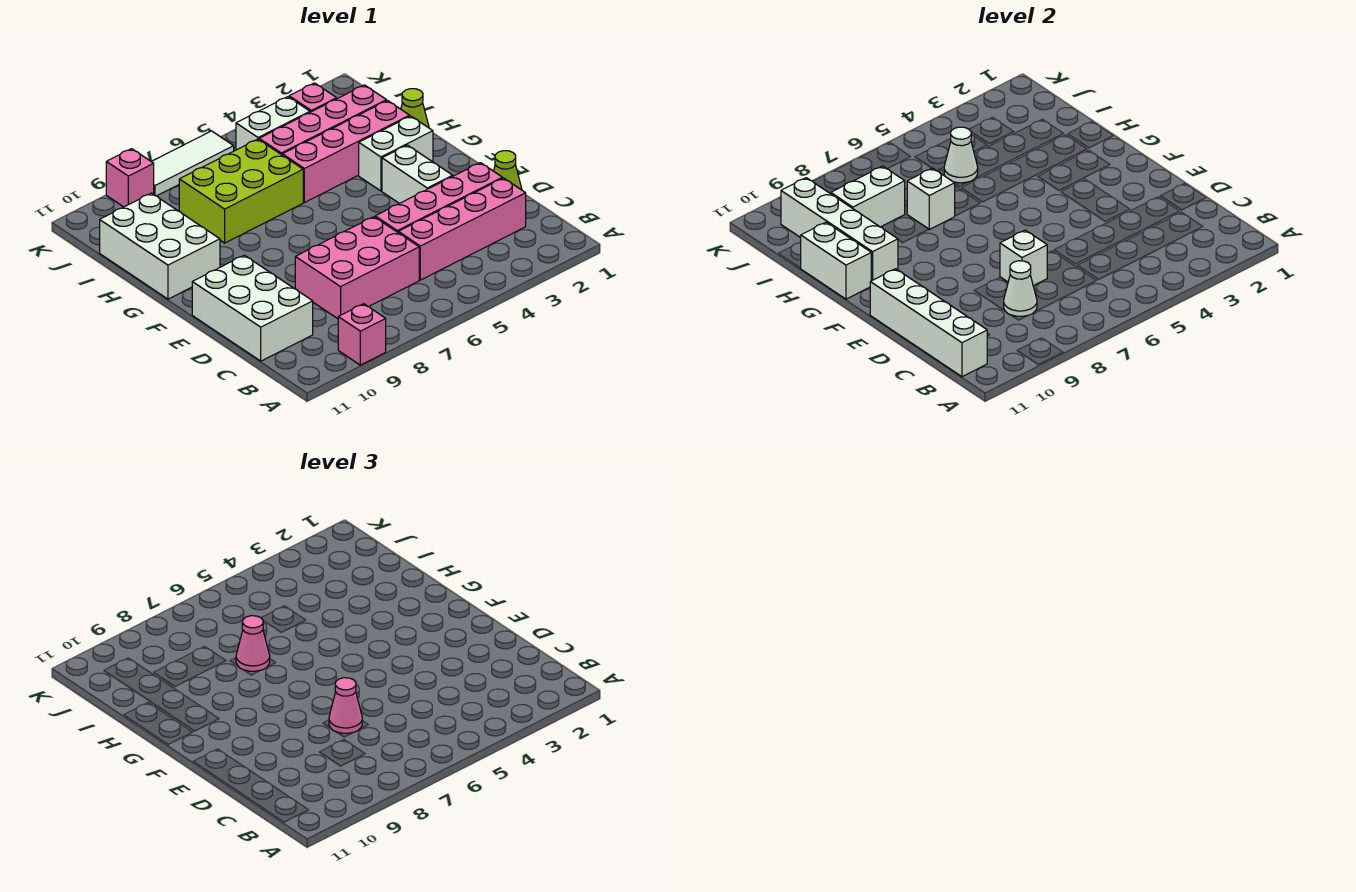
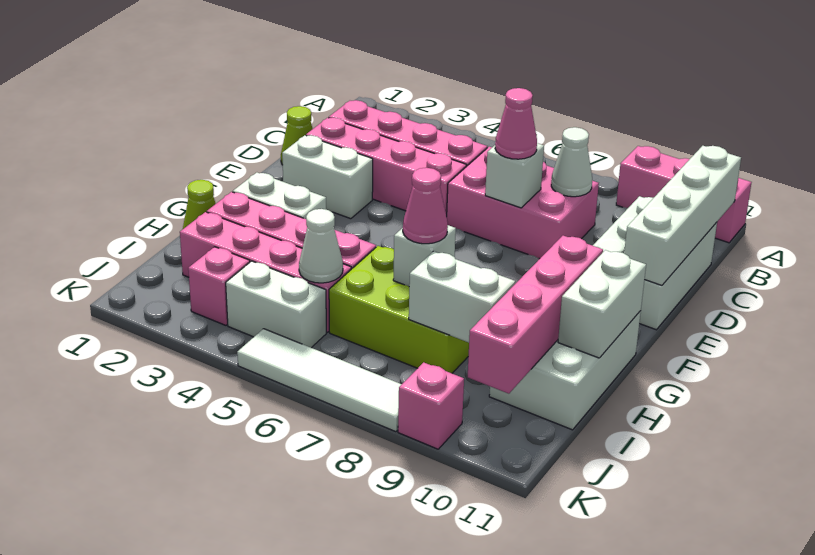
pink brick A9 level 1 -> pink brick A9:A11 level 1
white brick E3:F3 level 1 -> white brick E2:E3 level 1
white brick G10:J10 level 2 -> pink brick G10:J10 level 2
white tile K6:K8 level 1 -> white tile K5:K8 level 1

